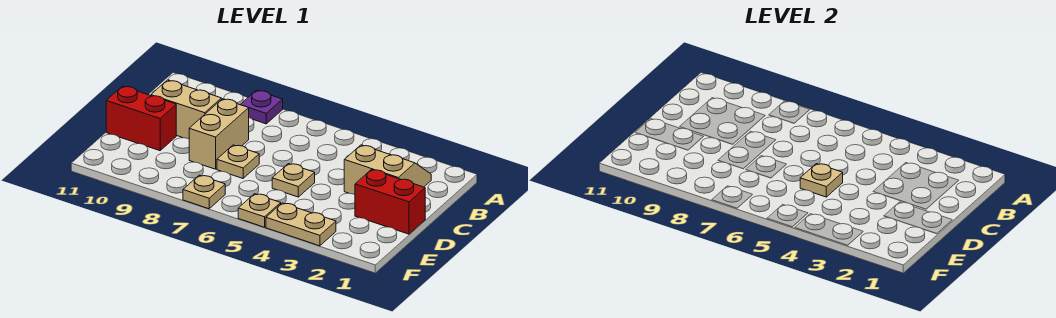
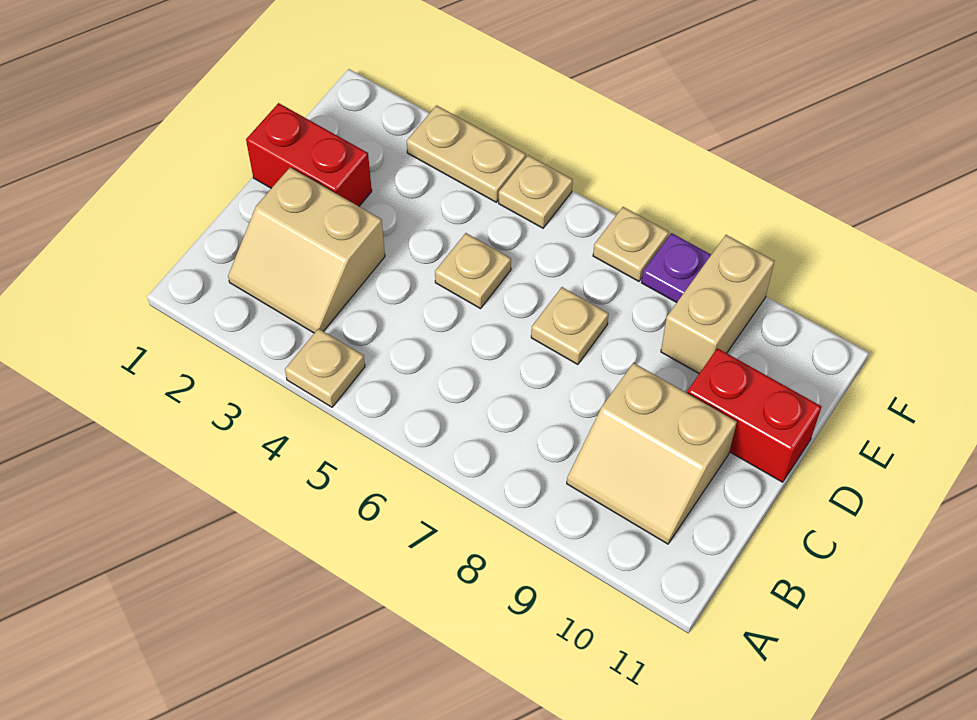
purple plate A8 level 1 -> purple plate F8 level 1
tan brick C8:D8 level 1 -> tan brick E9:F9 level 1
tan plate D5 level 2 -> tan plate A4 level 1

